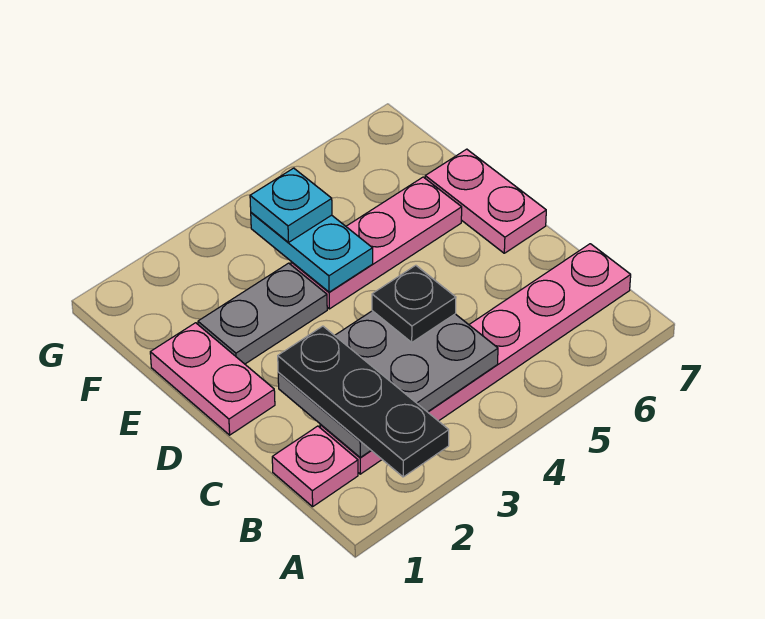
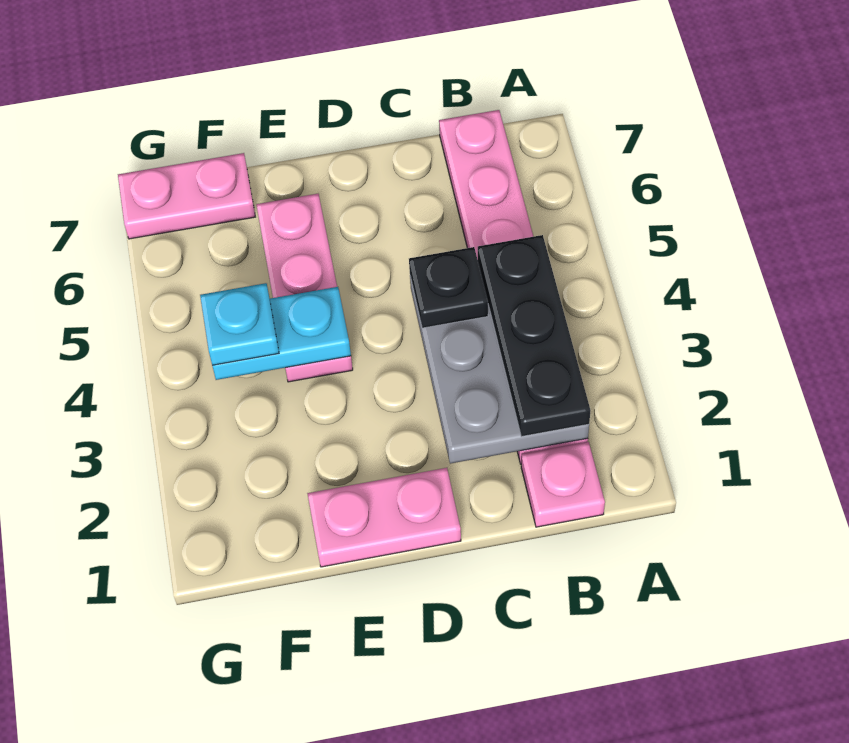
black plate A2:C2 level 3 -> black plate B2:B4 level 3
pink plate D7:E7 level 1 -> pink plate F7:G7 level 1
grey plate E2:E3 level 1 -> none

